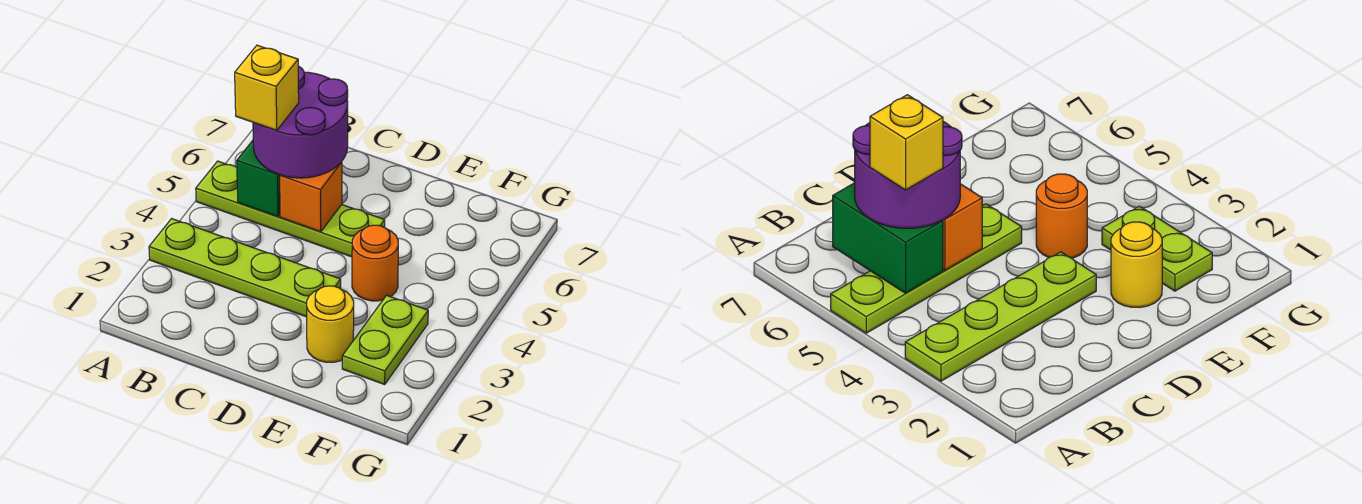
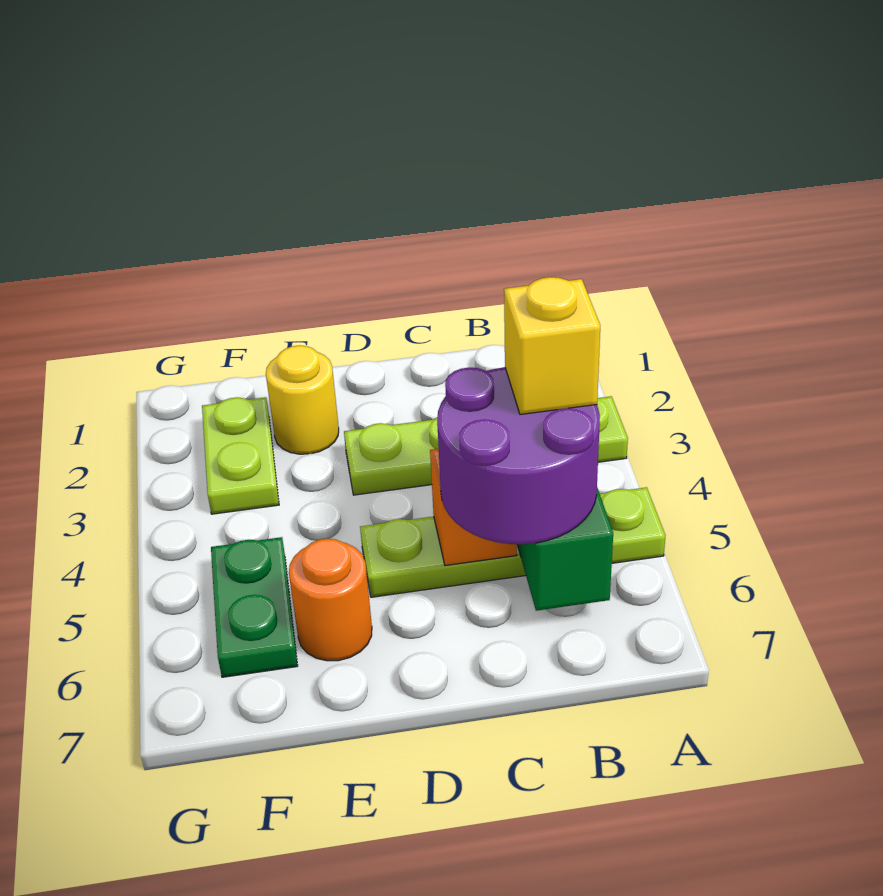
orange round brick E4 level 1 -> orange round brick E6 level 1
none -> green plate F5:F6 level 1

